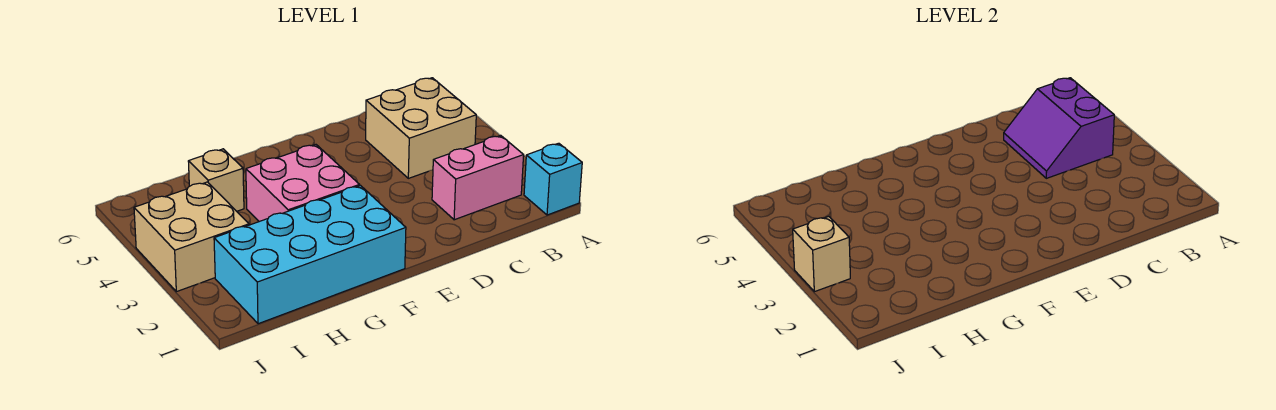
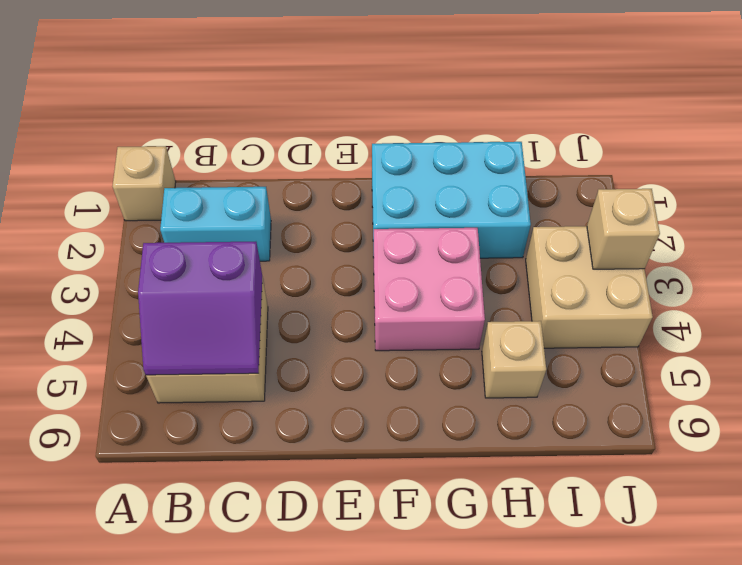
cyan brick A1 level 1 -> tan brick A1 level 1
pink brick B2:C2 level 1 -> cyan brick B2:C2 level 1
purple slope B4:C5 level 2 top B -> purple slope B4:C5 level 2 top 4
cyan brick F1:I2 level 1 -> cyan brick F1:H2 level 1

